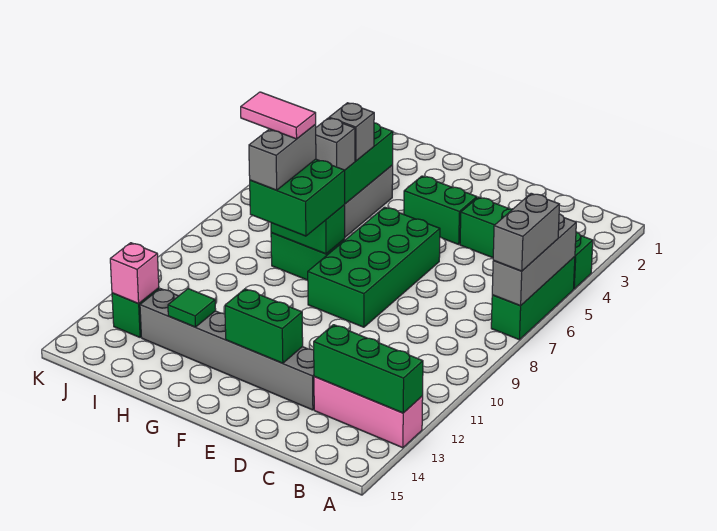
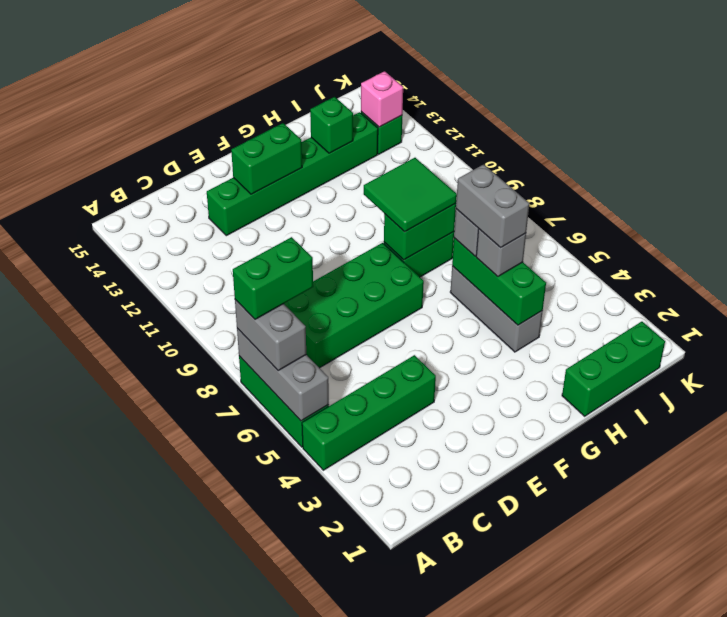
pink brick A13:C13 level 1 -> none
green brick A13:C13 level 2 -> green brick H1:J1 level 1
grey brick D13:I13 level 1 -> green brick D13:I13 level 1
green brick E4:F4 level 1 -> green brick A7:B7 level 4
green brick E6:F9 level 1 -> green brick C7:F8 level 1
green brick G8:H9 level 3 -> green tile G8:H9 level 3
grey brick H8:H9 level 4 -> grey brick H5:H6 level 4
pink tile H8:I8 level 5 -> none
green tile H13 level 2 -> green brick H13 level 2

